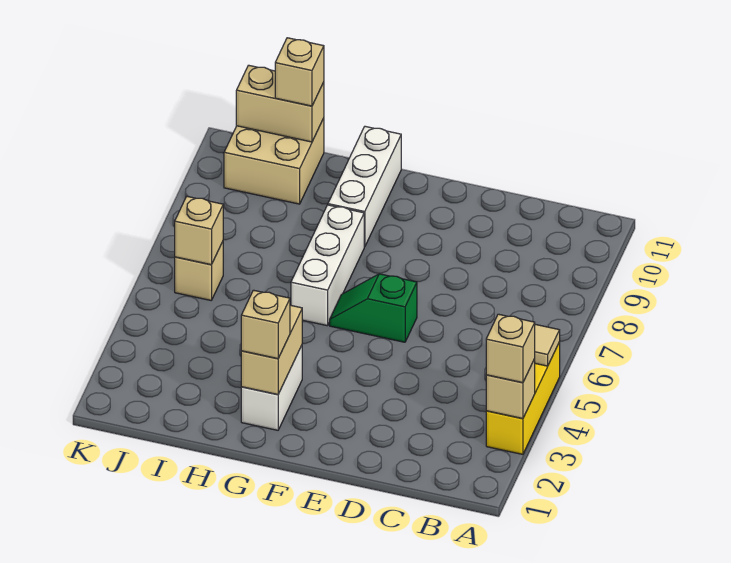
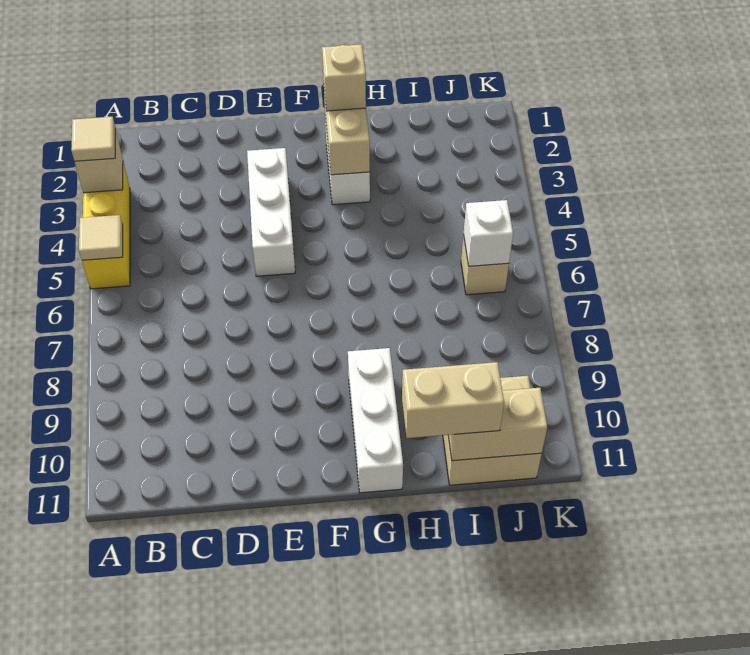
tan brick A3 level 3 -> tan tile A3 level 3
green slope E6:F6 level 1 top E -> none
white brick G6:G8 level 1 -> white brick E3:E5 level 1
tan brick I11 level 3 -> tan brick H11:I11 level 3
tan brick J6 level 2 -> white brick J6 level 2

